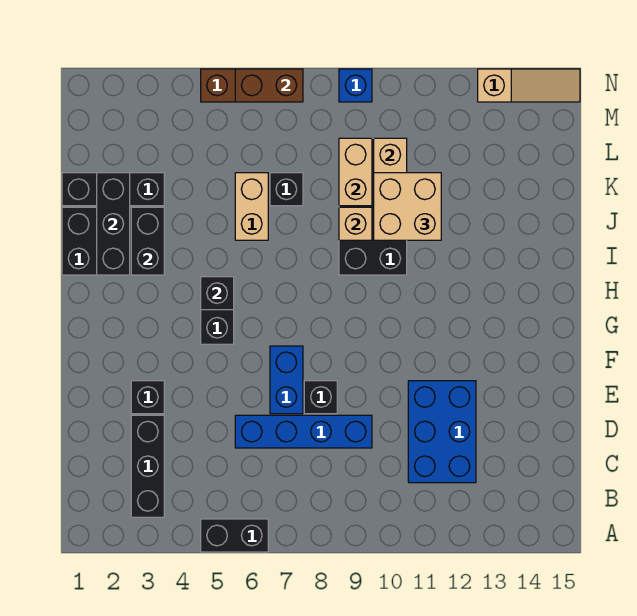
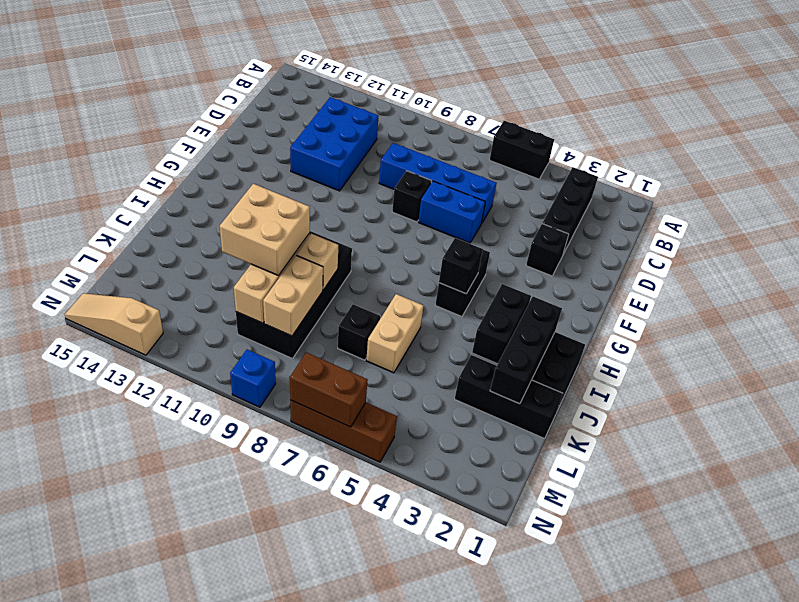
blue brick E7:F7 level 1 -> blue brick E6:E7 level 1

